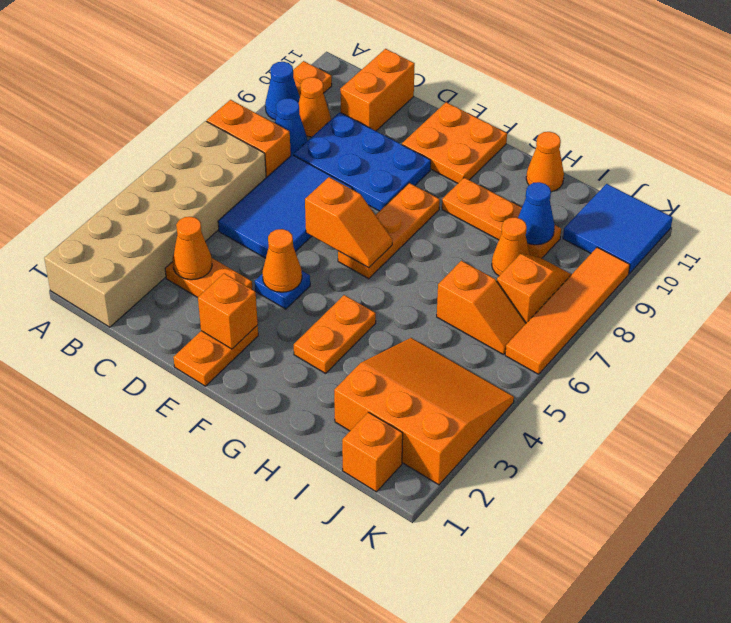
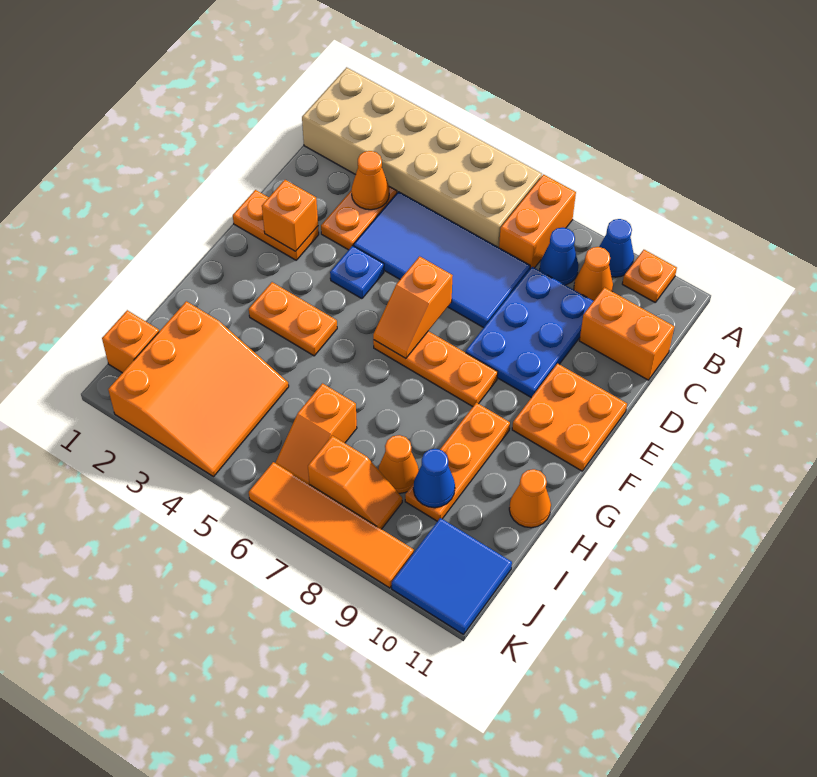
blue tile C5:D7 level 1 -> blue tile C4:D7 level 1
orange cone E4 level 2 -> none

